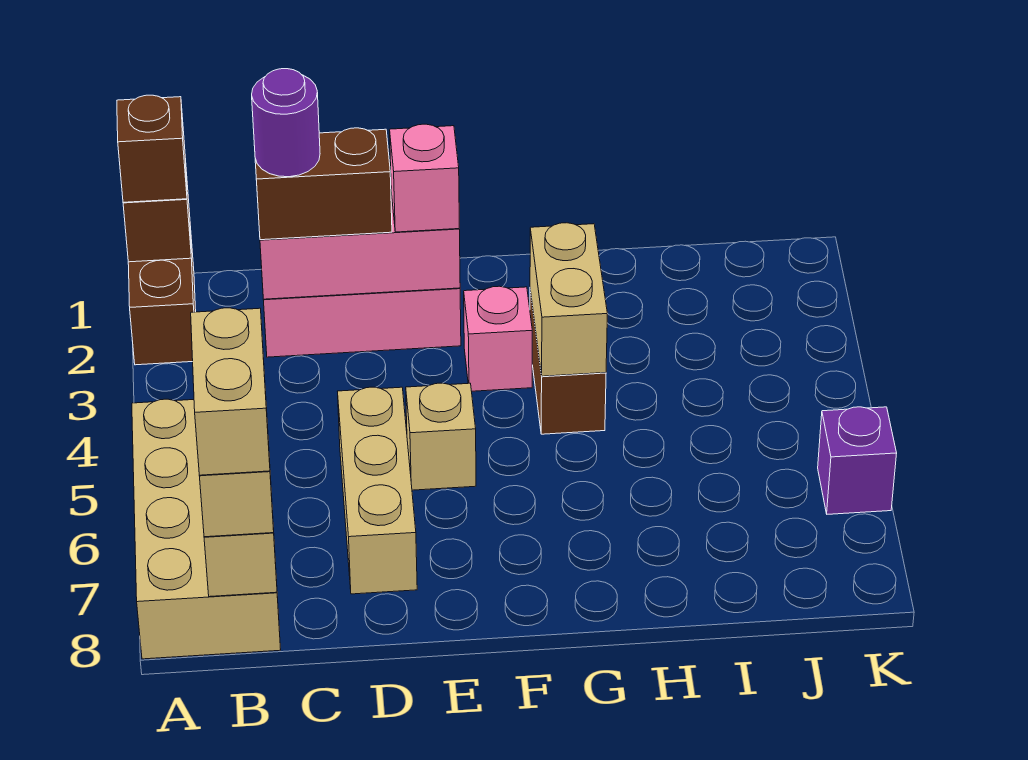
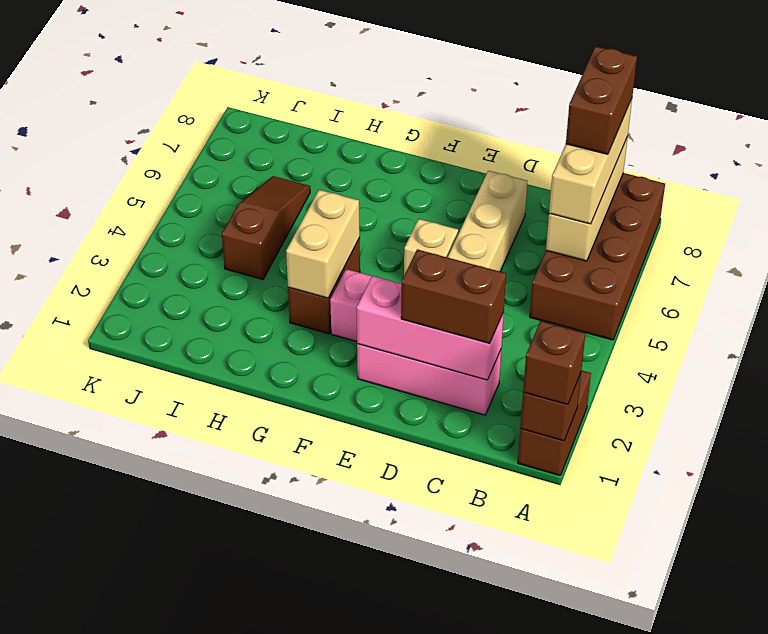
tan brick A5:B8 level 1 -> brown brick A5:B8 level 1
tan brick B7:B8 level 4 -> brown brick B7:B8 level 4
purple round brick C2 level 4 -> none
pink brick E2 level 3 -> none
none -> brown slope I4:I6 level 1 top 4
purple brick K6 level 1 -> none

